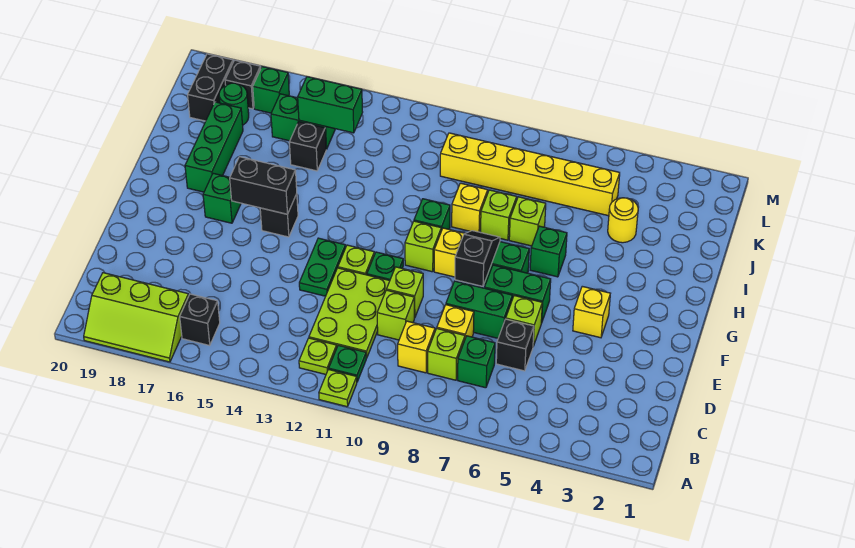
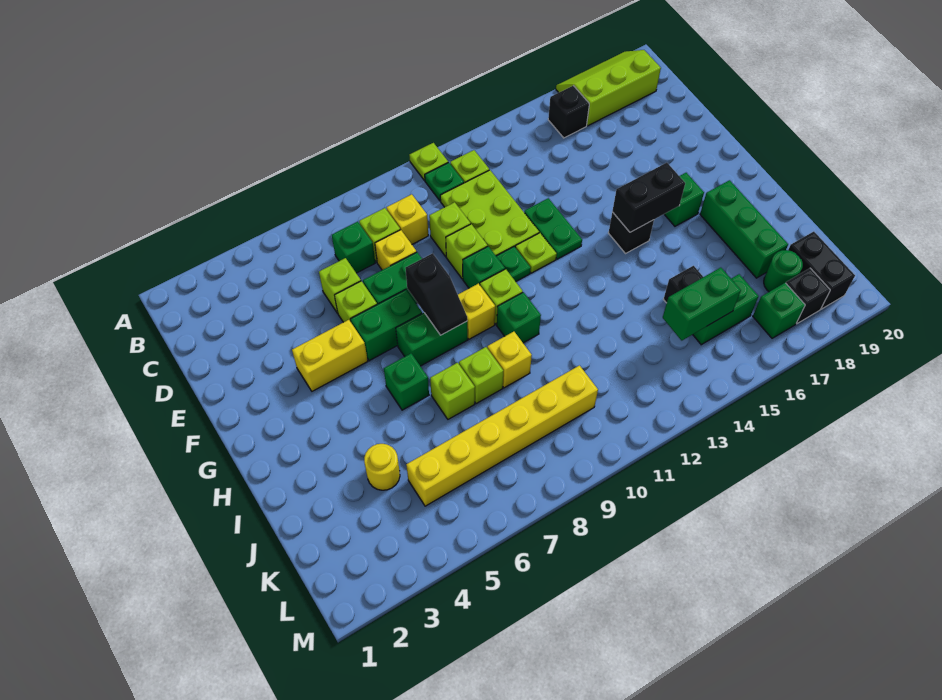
black brick D6 level 1 -> lime brick D6 level 1
yellow brick F4 level 1 -> yellow brick F4:F5 level 1
none -> green brick F10 level 1

